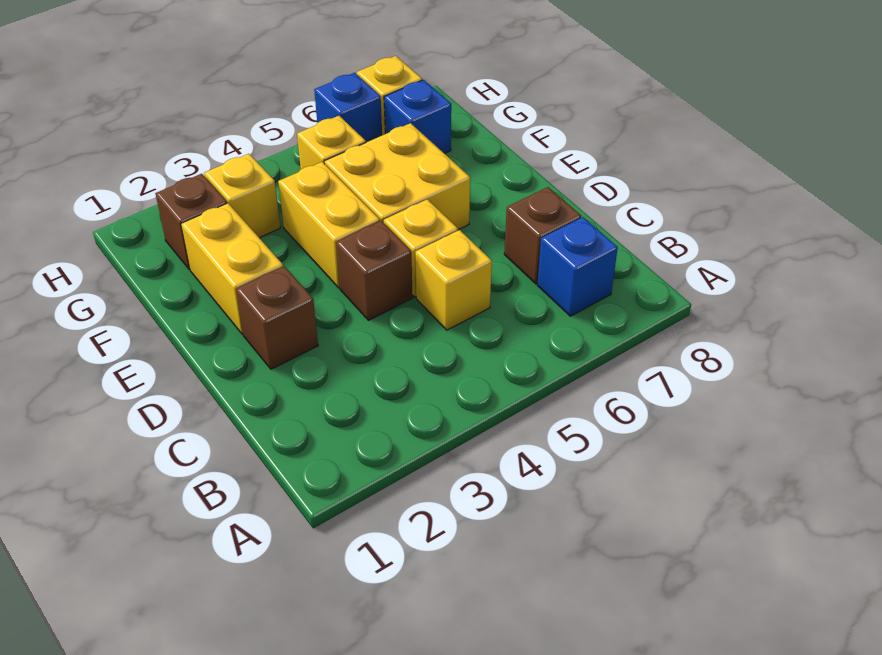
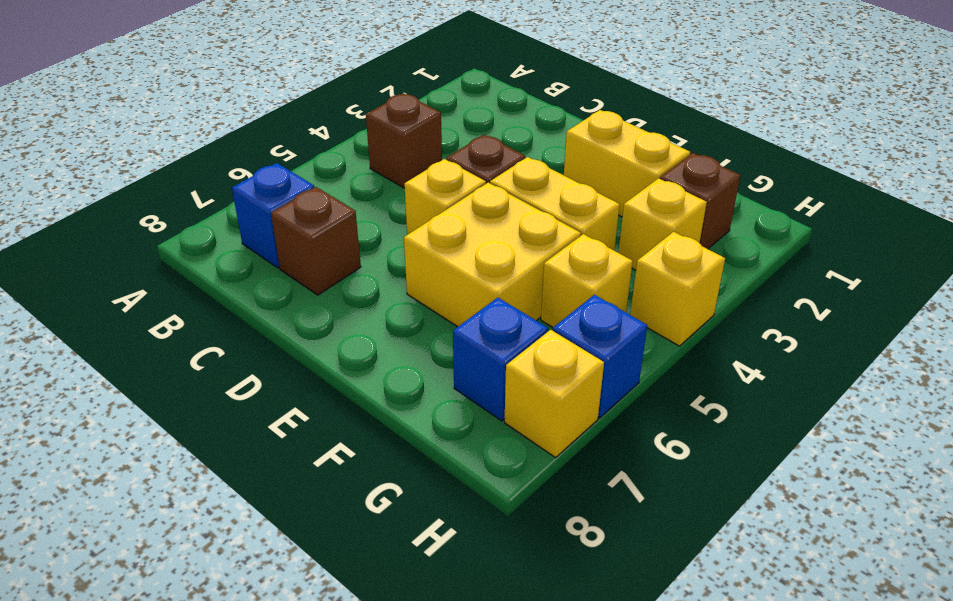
yellow brick C5 level 1 -> yellow brick H4 level 1
brown brick D2 level 1 -> brown brick B4 level 1

